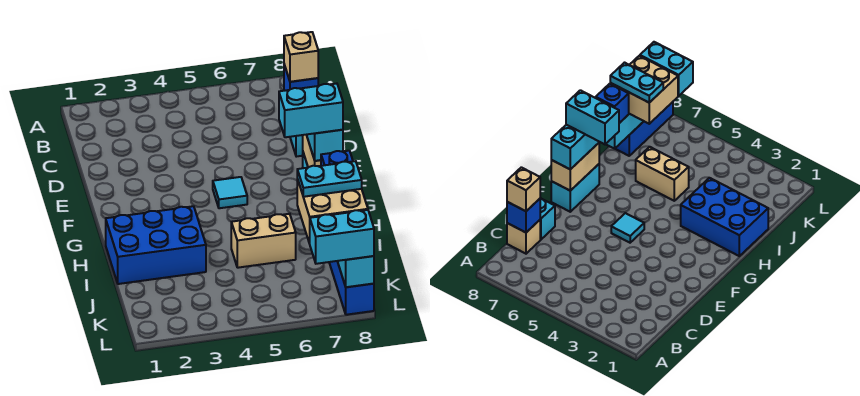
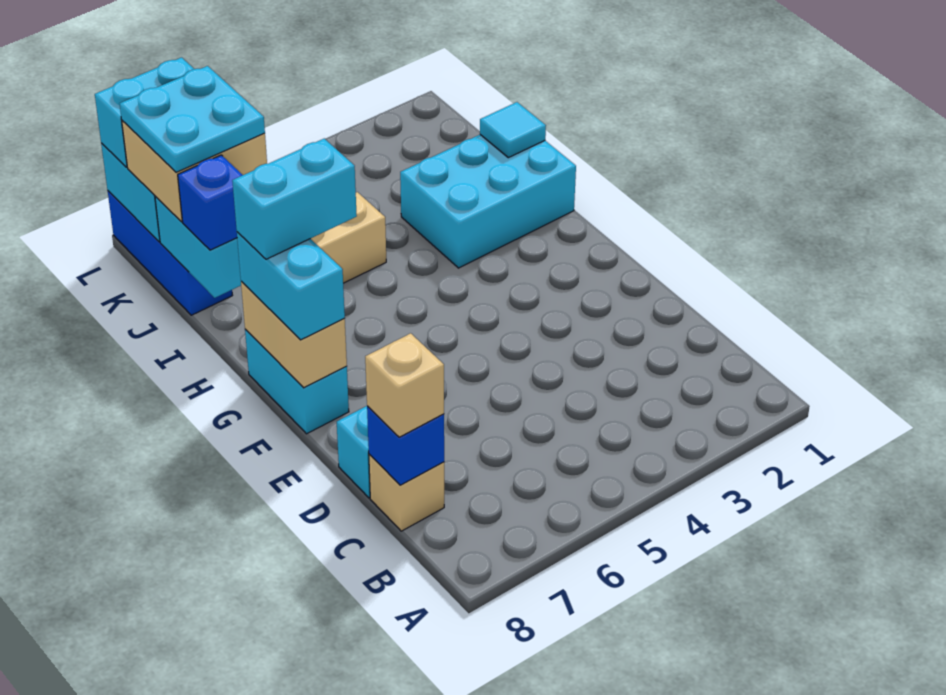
cyan tile F5 level 1 -> cyan tile I1 level 2
blue brick H1:I3 level 1 -> cyan brick H1:I3 level 1
cyan plate J7:J8 level 4 -> cyan plate J7:K8 level 4

